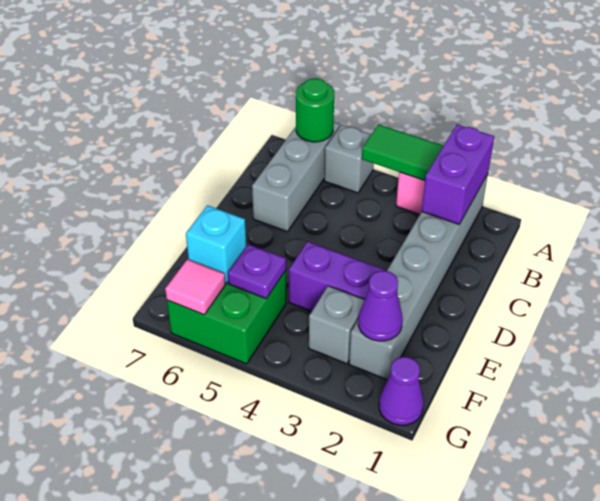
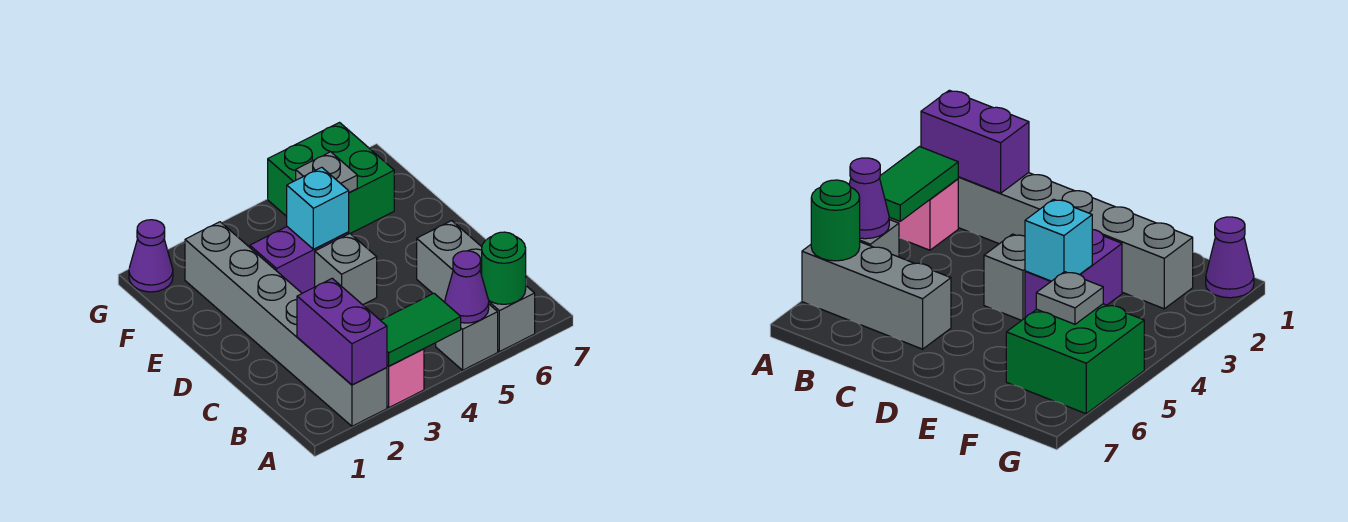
purple cone F2 level 2 -> purple cone A5 level 2
grey brick F3 level 1 -> grey brick D4 level 1
purple plate F5 level 2 -> grey plate F5 level 2
cyan brick F6 level 2 -> cyan brick E4 level 2
pink tile G6 level 2 -> none

